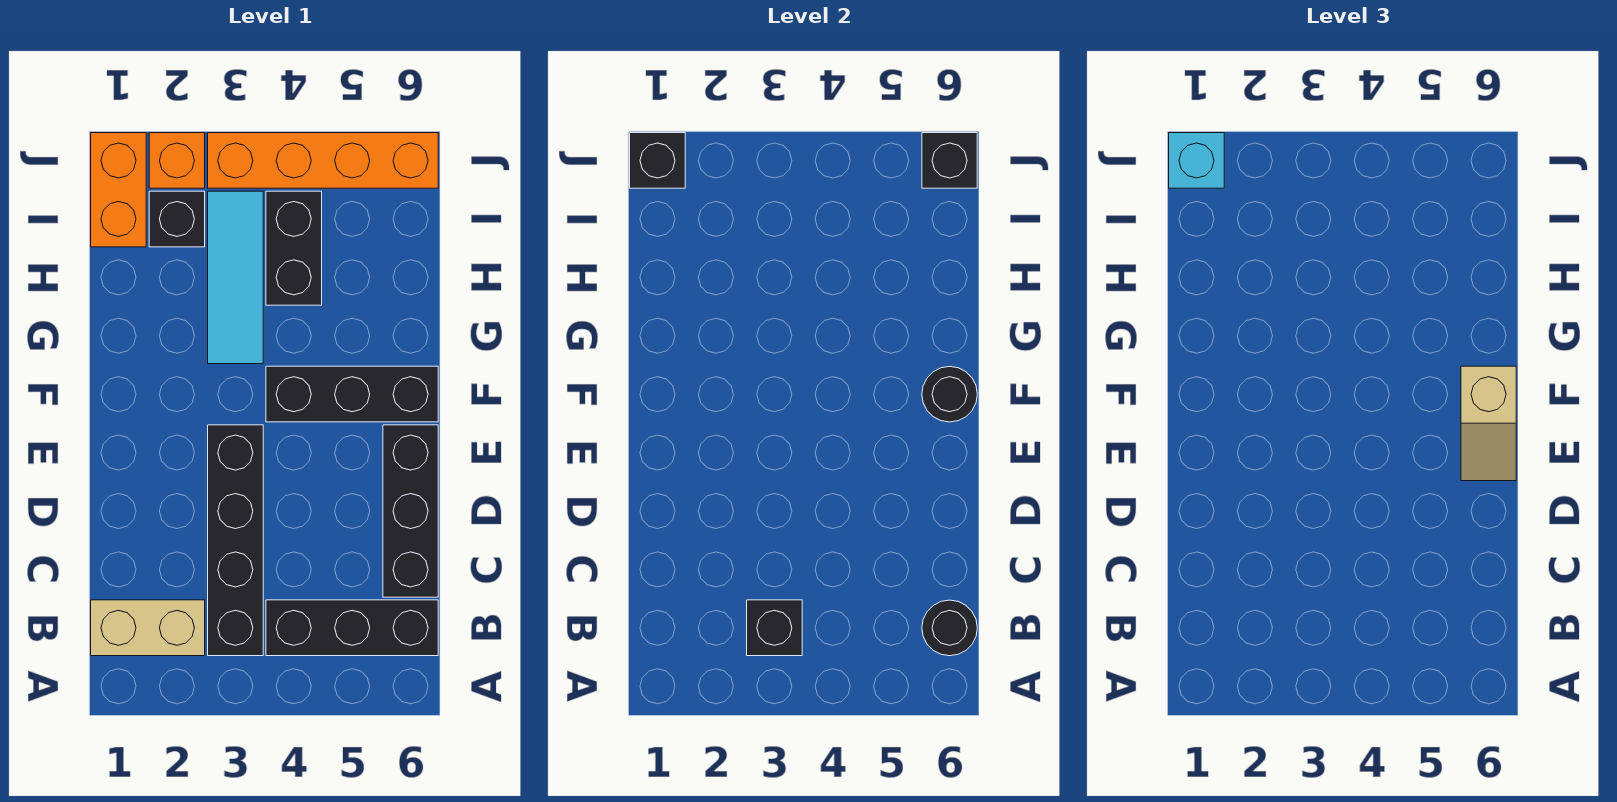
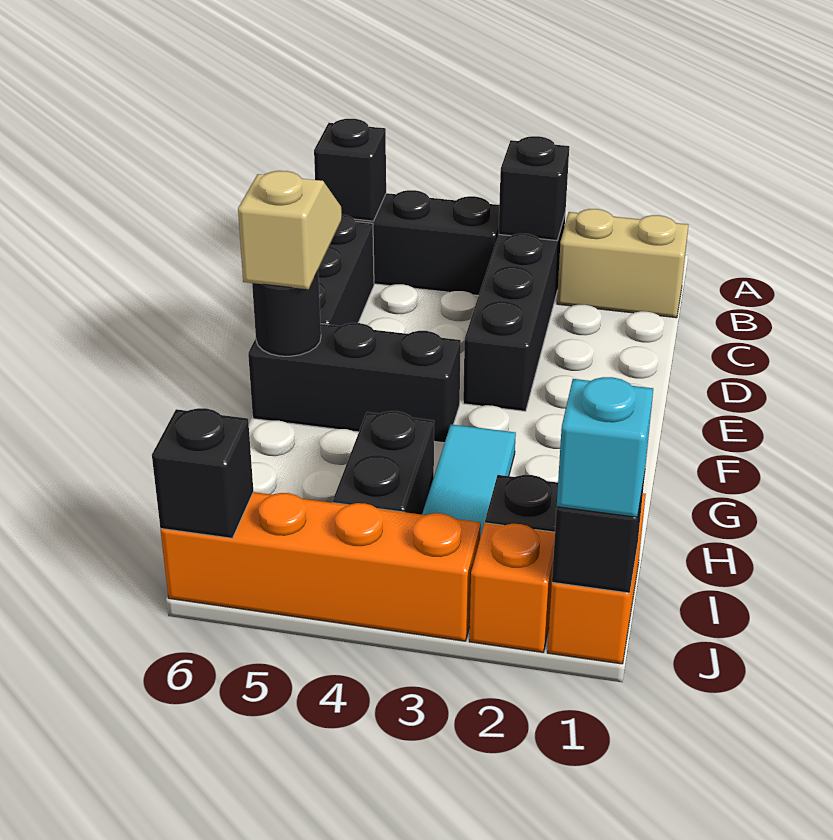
black round brick B6 level 2 -> black brick B6 level 2

